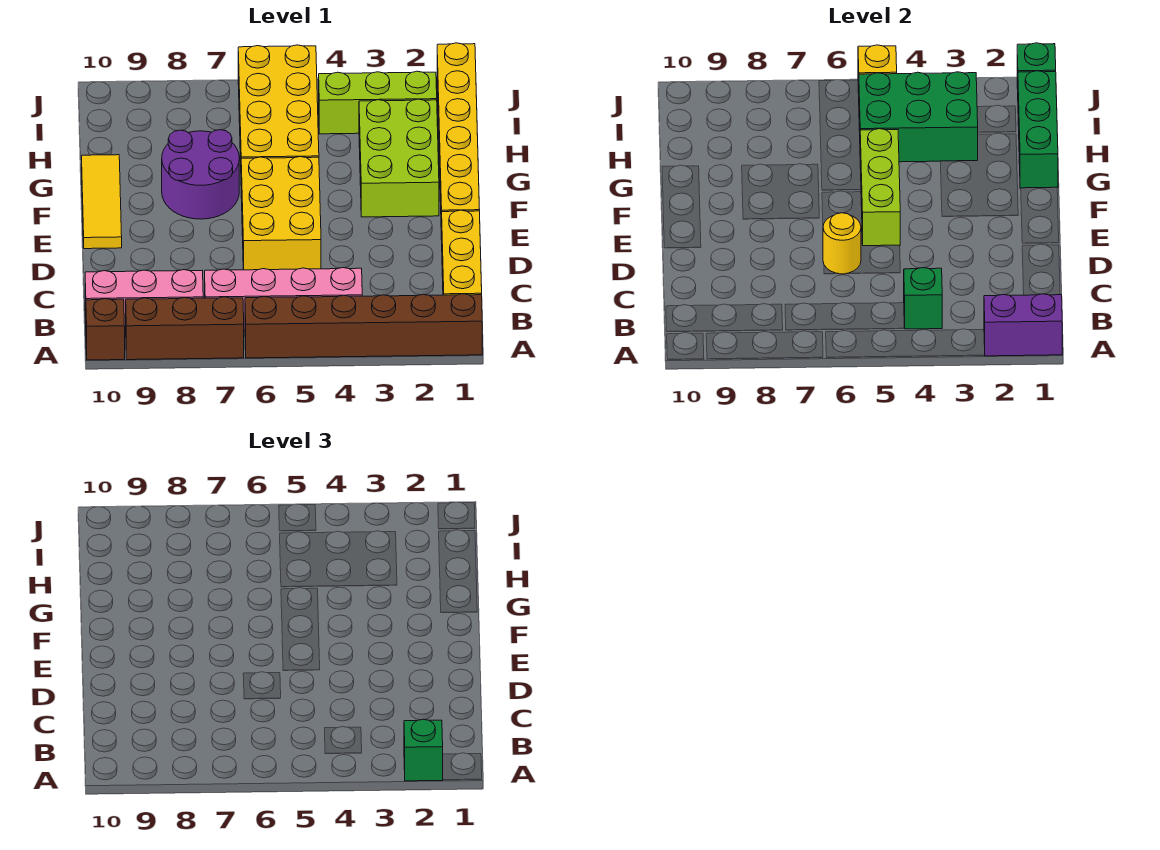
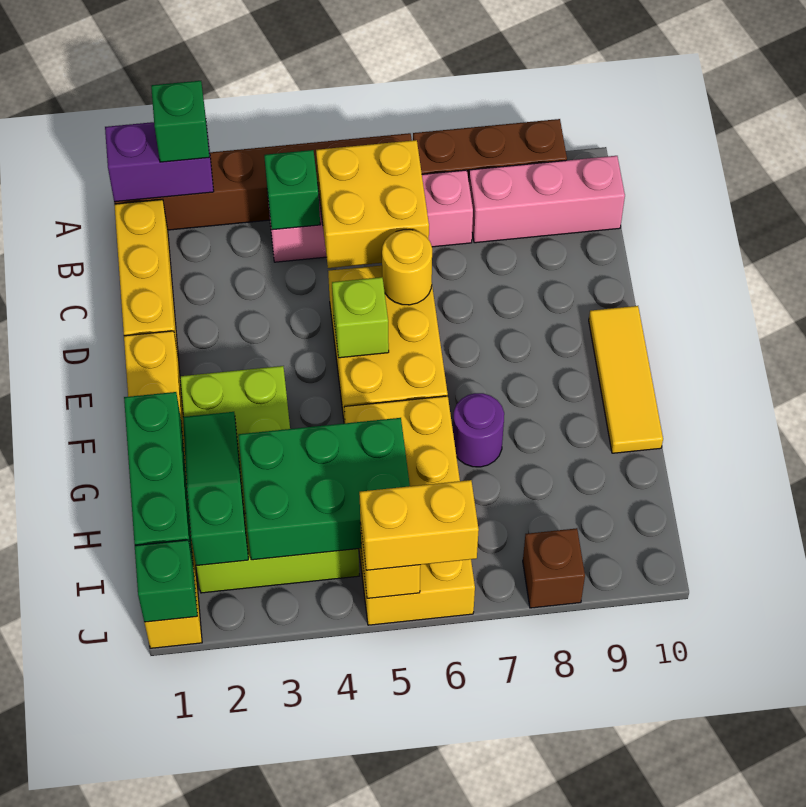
brown brick A10 level 1 -> brown brick J8 level 1
none -> yellow brick B5:C6 level 2
lime brick E5:G5 level 2 -> lime brick E5 level 2
purple round brick F7:G8 level 1 -> purple round brick G7 level 1
none -> green slope G2:I2 level 2 top I
none -> yellow brick J5:J6 level 3

